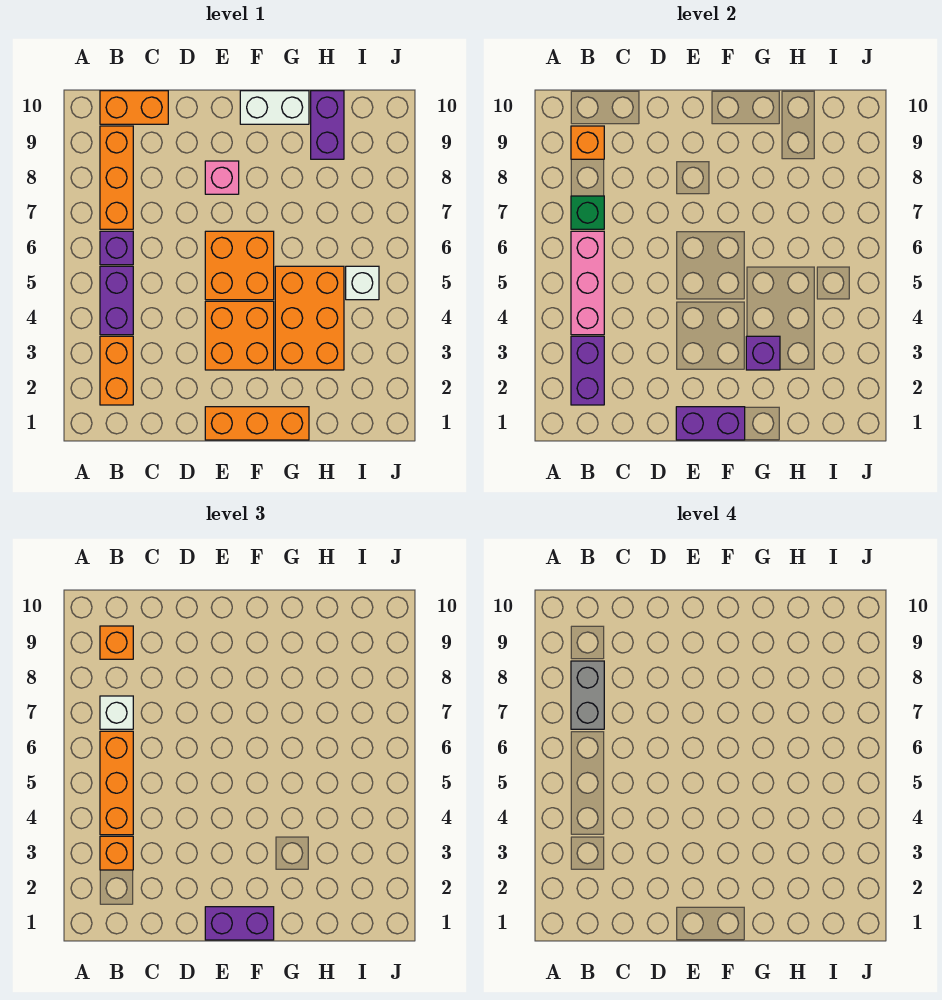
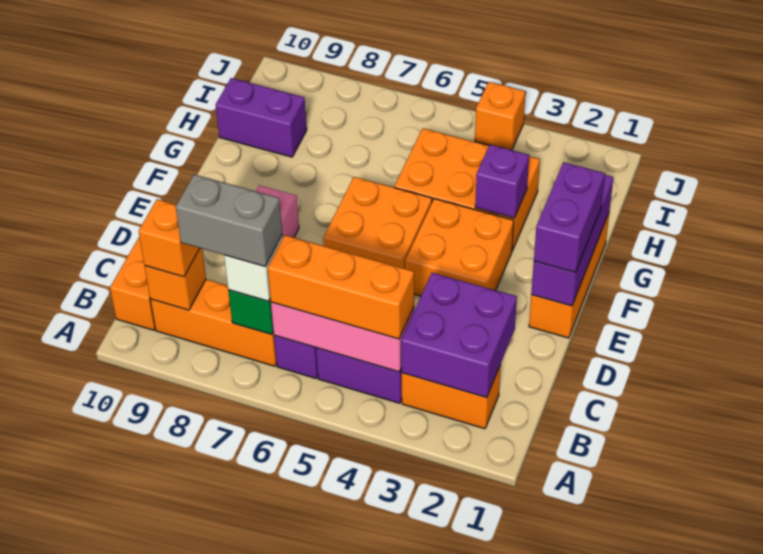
purple brick B2:B3 level 2 -> purple brick B2:C3 level 2
orange brick B3 level 3 -> orange brick J4 level 1
purple brick E1:F1 level 2 -> purple brick E1:G1 level 2
white brick F10:G10 level 1 -> none
white brick I5 level 1 -> none

